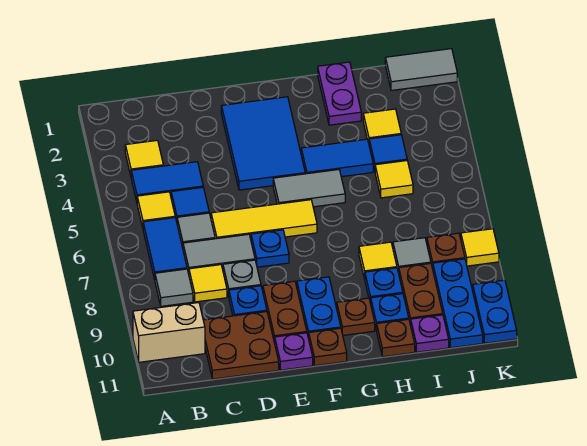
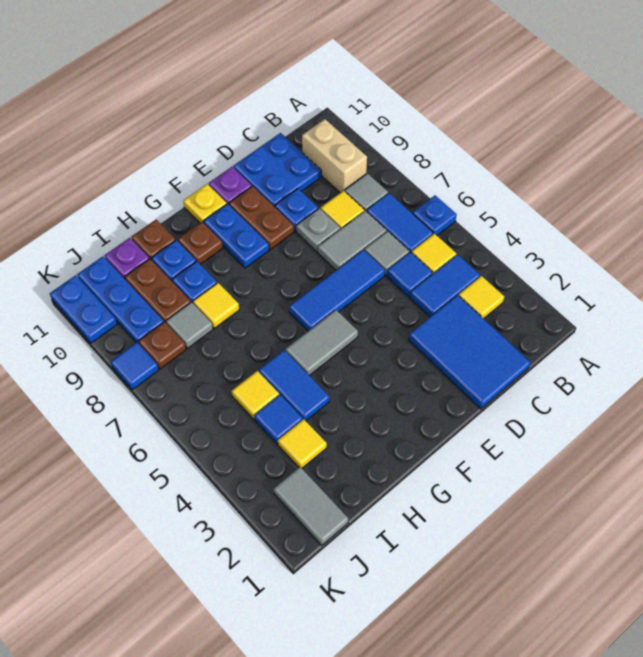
tan brick A10:B10 level 1 -> tan brick B9:B10 level 1
brown plate C10:D11 level 1 -> blue plate C10:D11 level 1
yellow tile D6:F6 level 1 -> blue tile D6:F6 level 1
blue tile E2:F4 level 1 -> blue tile C1:D3 level 1
blue plate E7 level 1 -> blue plate A6 level 1
brown plate F11 level 1 -> yellow plate F11 level 1
blue tile G4:H4 level 1 -> blue tile H4:H5 level 1
purple plate H1:H2 level 1 -> none
grey tile J1:K1 level 1 -> grey tile J1:J2 level 1
yellow tile K8 level 1 -> blue tile K8 level 1

